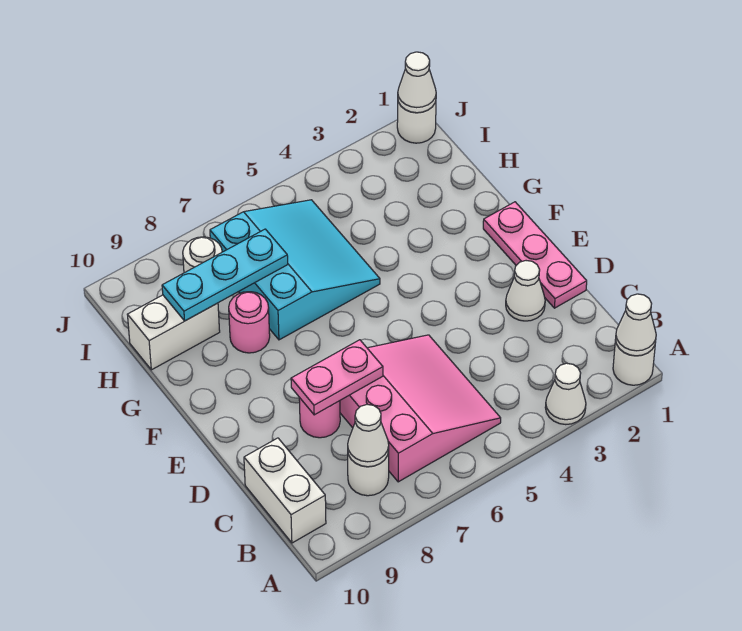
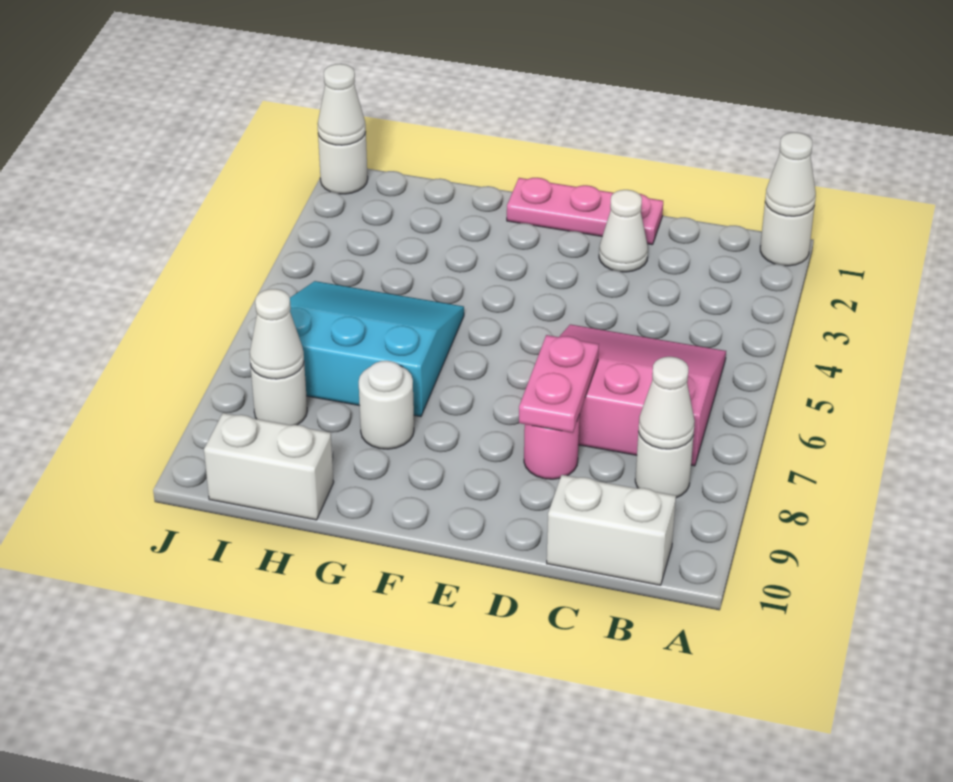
white cone A3 level 1 -> white cone I8 level 2
pink round brick G8 level 1 -> white round brick G8 level 1
cyan plate H7:H9 level 2 -> none
white brick H9:H10 level 1 -> white brick H10:I10 level 1

